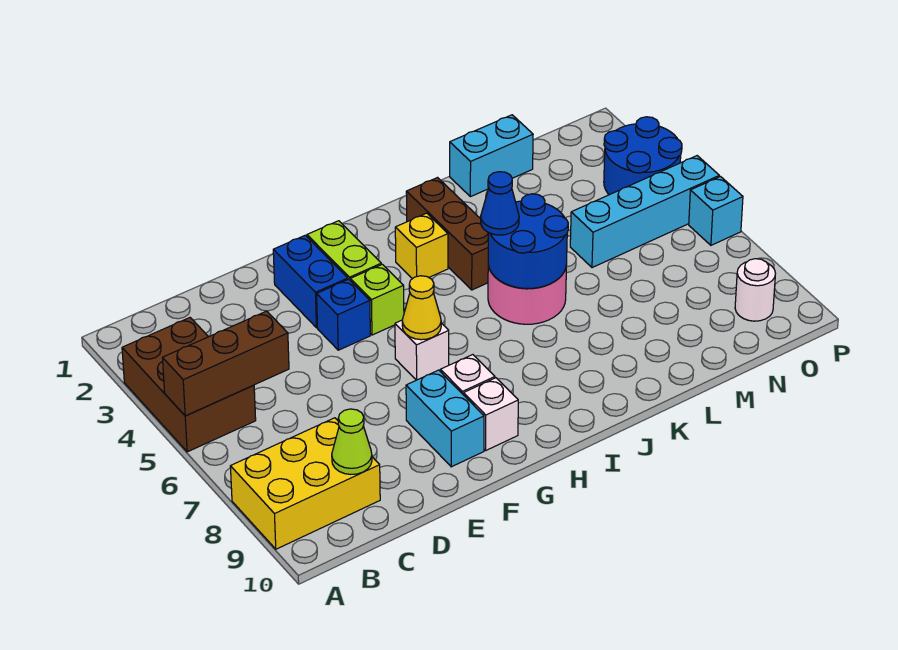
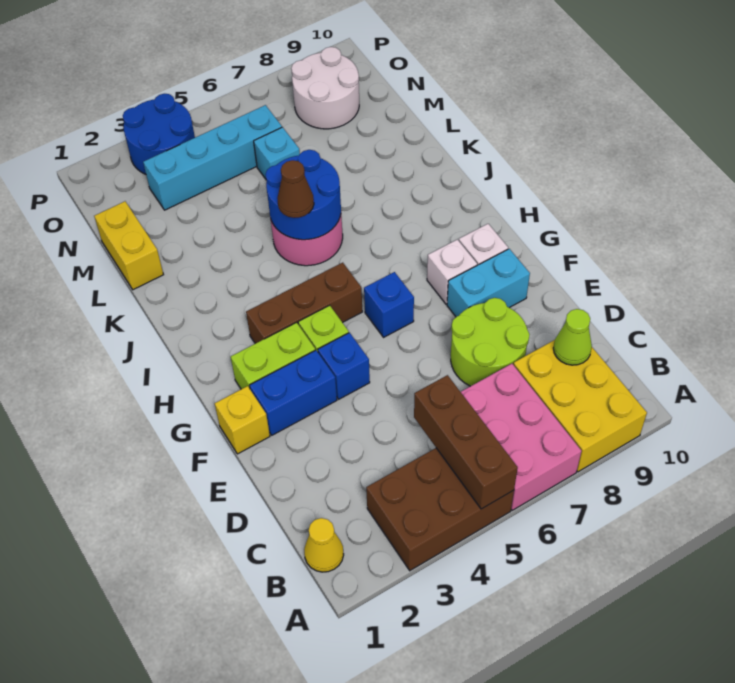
none -> pink brick A6:C7 level 1
none -> lime round brick D7:E8 level 1
white brick G6 level 1 -> blue brick G6 level 1
yellow cone G6 level 2 -> yellow cone B1 level 1
yellow brick I3 level 1 -> yellow brick F1 level 1
brown brick J2:J4 level 1 -> brown brick H3:H5 level 1
blue cone J5 level 3 -> brown cone J5 level 3
cyan brick L1:M1 level 1 -> yellow brick L1:M1 level 1
cyan brick M5:P5 level 1 -> cyan brick N3:N6 level 1
white round brick O9 level 1 -> white round brick N8:O9 level 1
cyan brick P6 level 1 -> cyan brick M6 level 1

